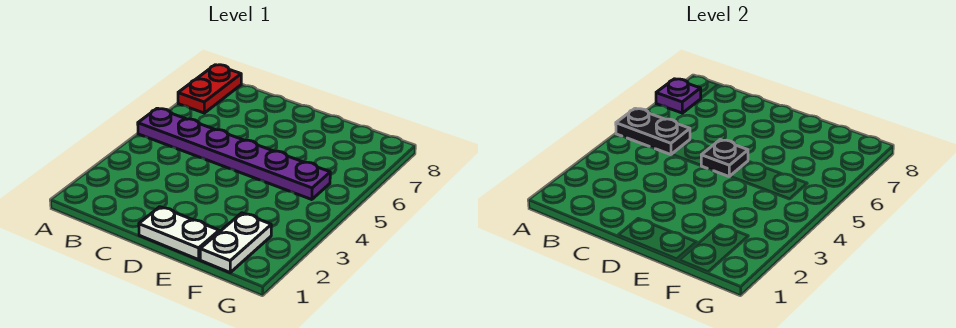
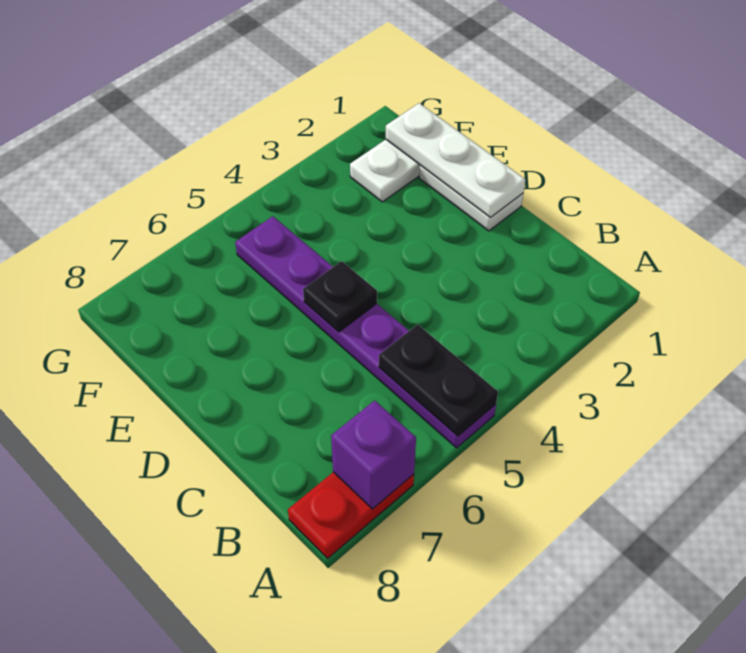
purple plate A7 level 2 -> purple brick A7 level 2
none -> white plate D1:F1 level 2

